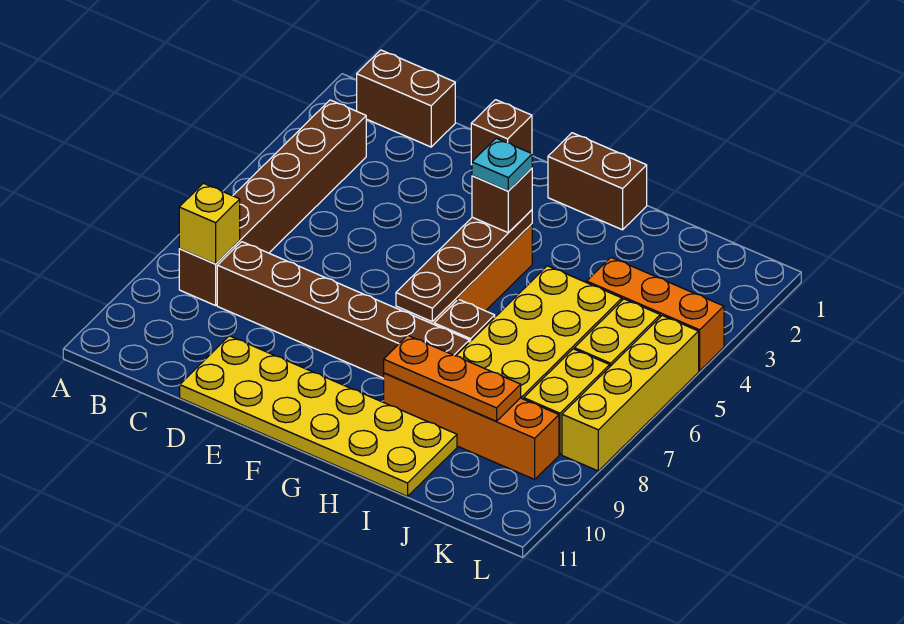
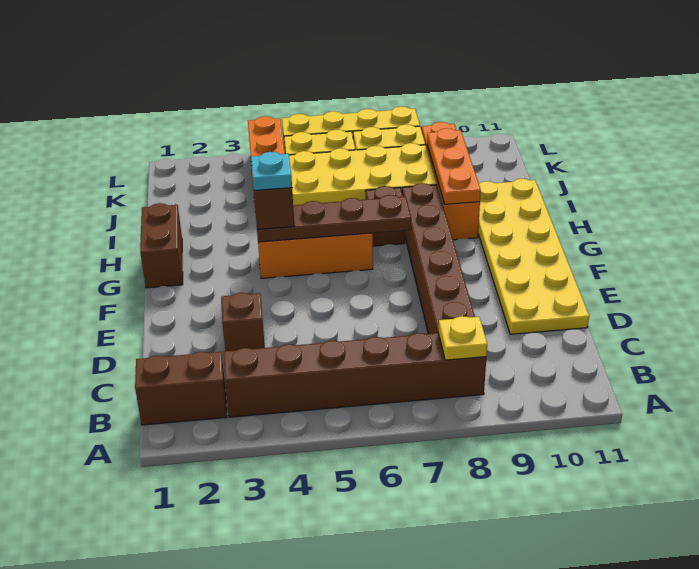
brown brick B1:C1 level 1 -> brown brick B1:B2 level 1
yellow brick B8 level 2 -> yellow plate B8 level 2
brown brick E1 level 1 -> brown brick D3 level 1

